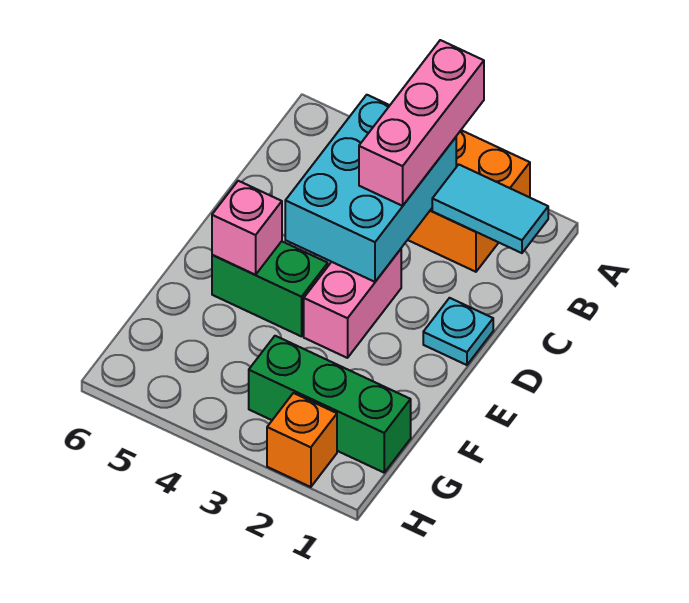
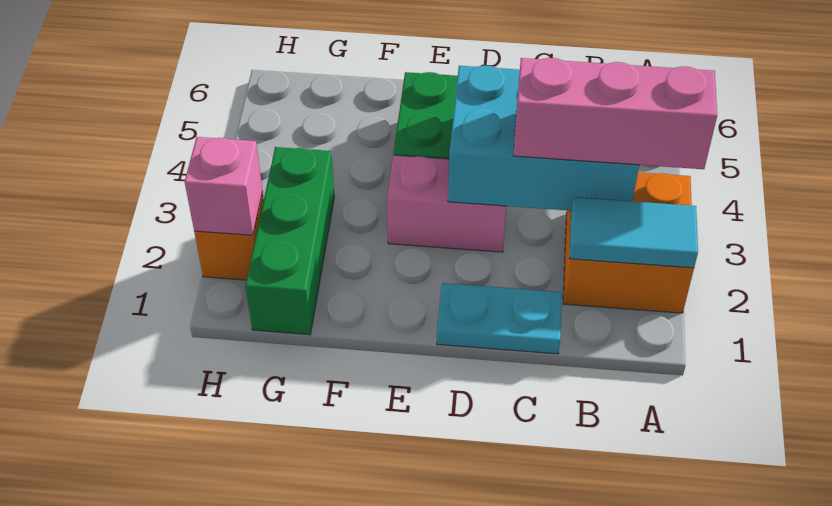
cyan tile B1:B2 level 2 -> cyan tile A2:B2 level 2
cyan plate D1 level 1 -> cyan plate C1:D1 level 1
pink brick E5 level 2 -> pink brick H2 level 2

